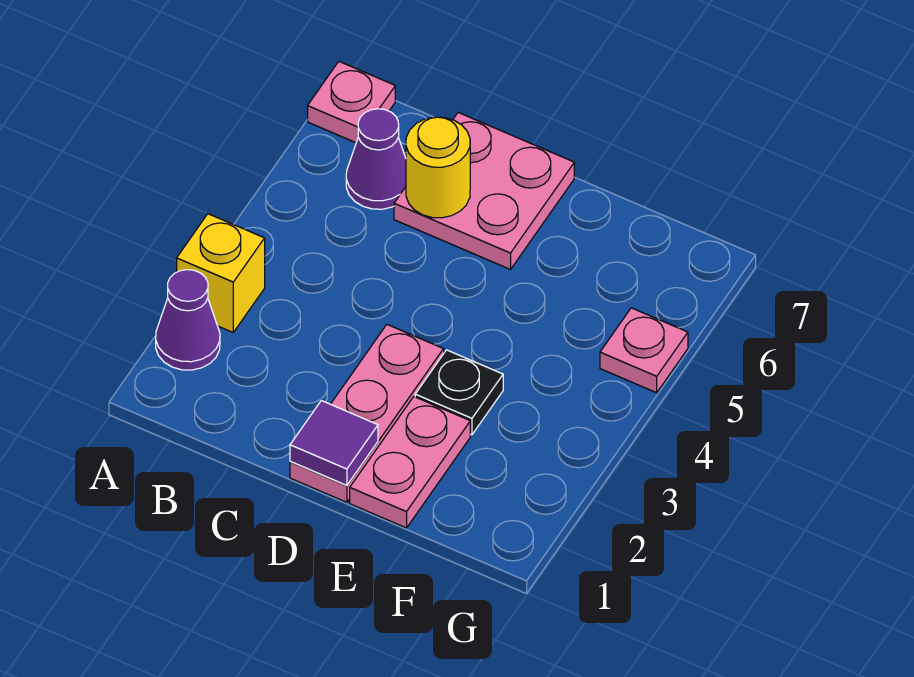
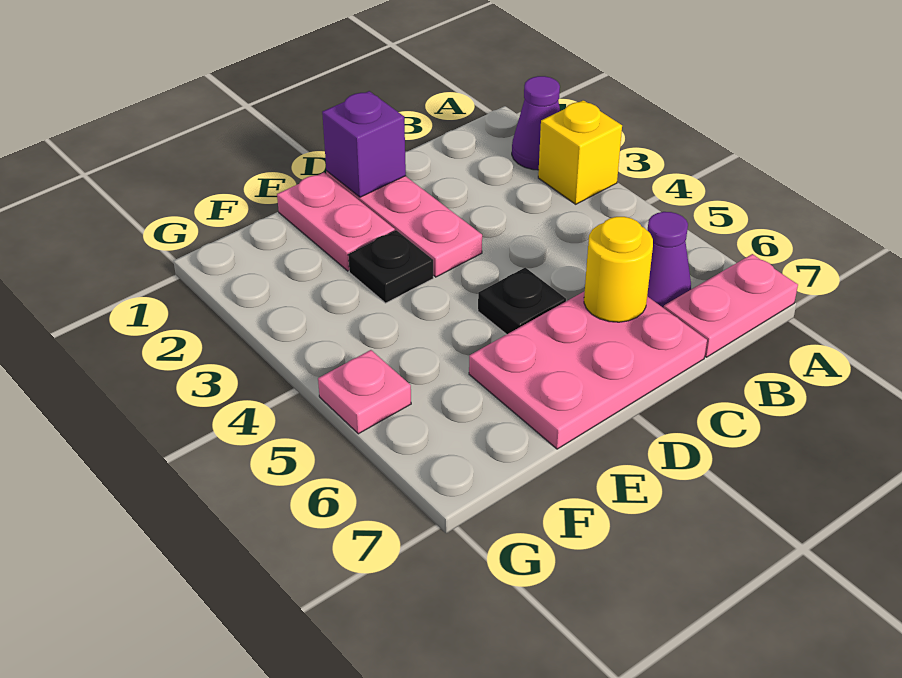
pink plate A7 level 1 -> pink plate A7:B7 level 1
pink plate C6:D7 level 1 -> pink plate C6:E7 level 1
purple tile D1 level 2 -> purple brick D1 level 2
none -> black plate D5 level 1

